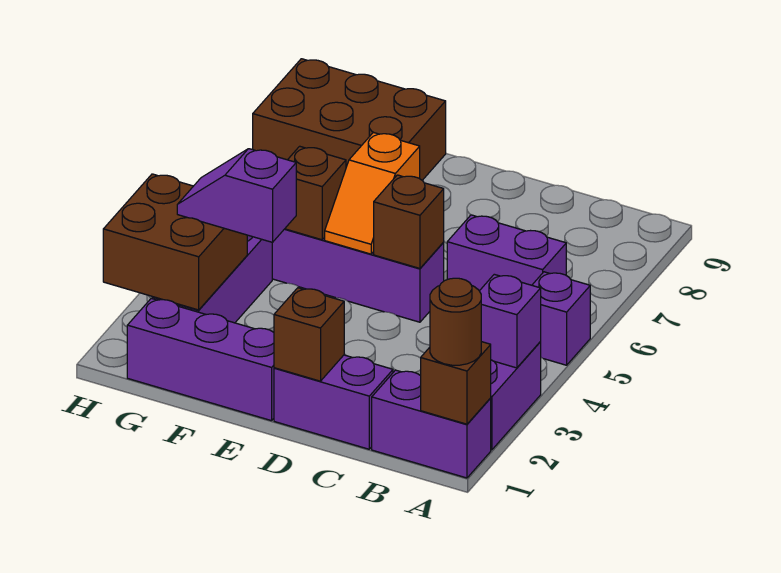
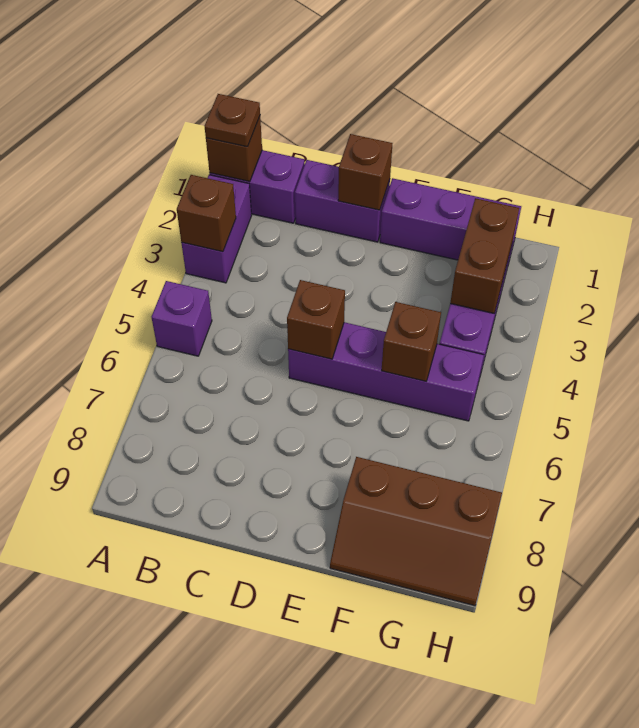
brown round brick A1 level 3 -> brown plate A1 level 3
purple brick A3 level 2 -> brown brick A3 level 2
purple brick B6:C6 level 1 -> none
orange slope E5:E6 level 2 top 6 -> none
purple slope F3:G3 level 3 top F -> none
brown brick F8:H9 level 1 -> brown slope F8:H9 level 1 top 8
brown brick G2:H3 level 2 -> brown brick G2:G3 level 2

